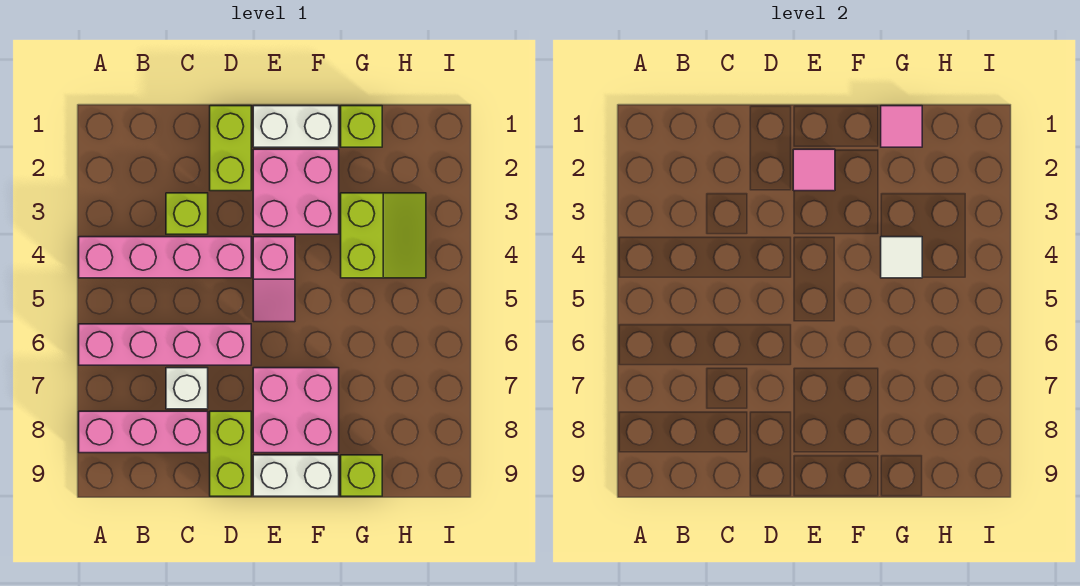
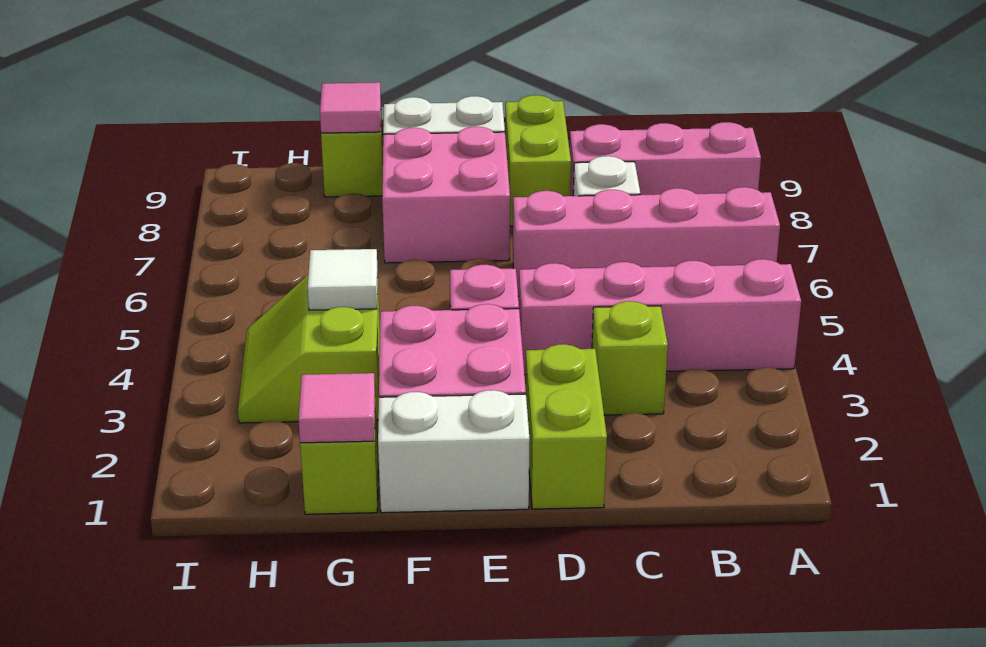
pink tile E2 level 2 -> pink tile G9 level 2

